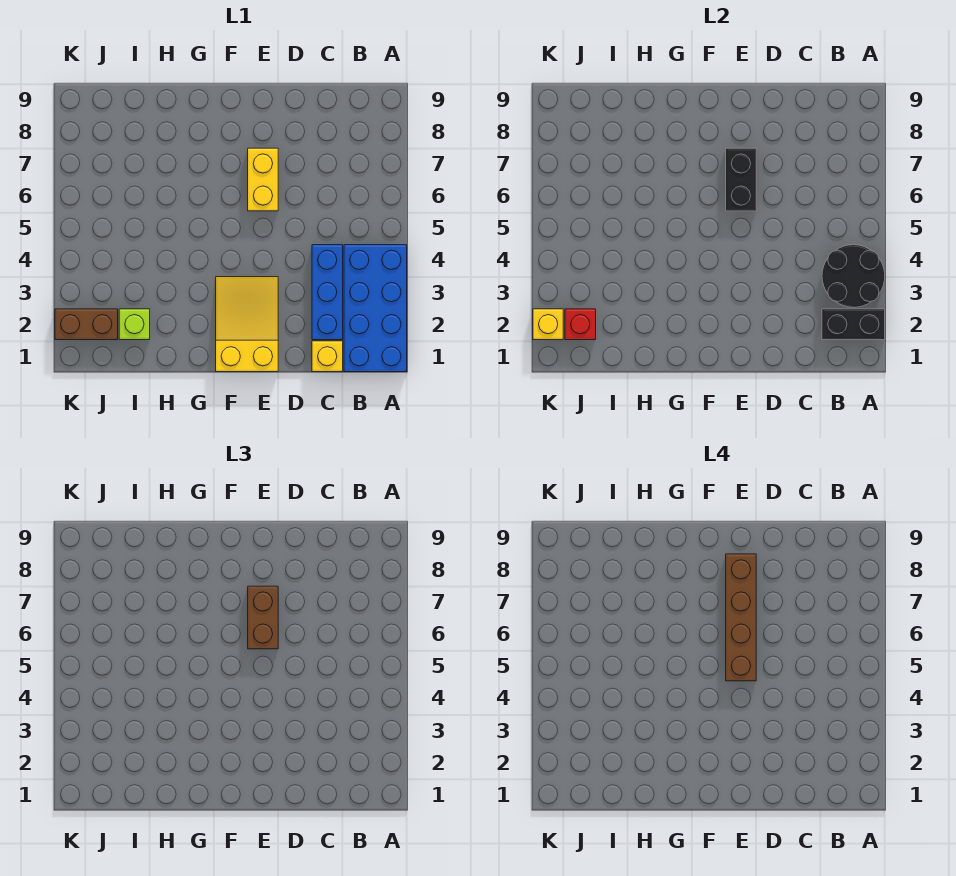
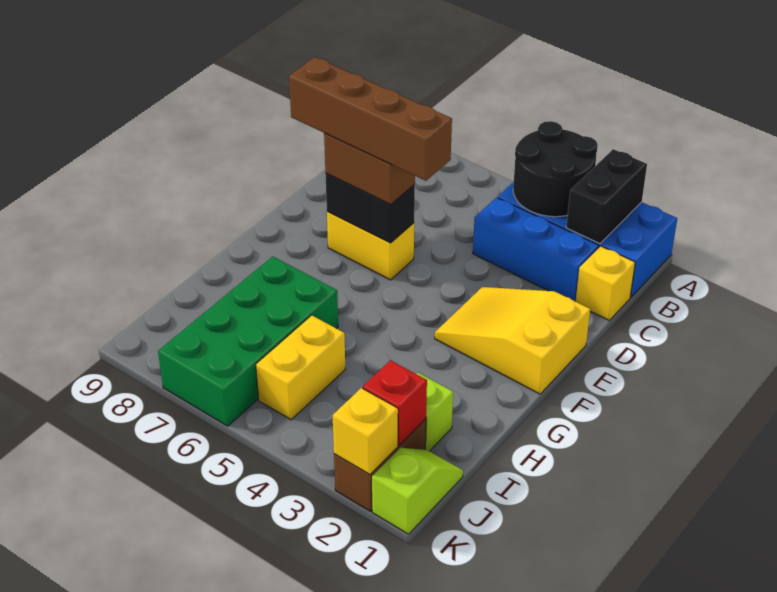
none -> green brick H6:K7 level 1
none -> yellow brick I5:J5 level 1
none -> lime slope J1:K1 level 1 top K

